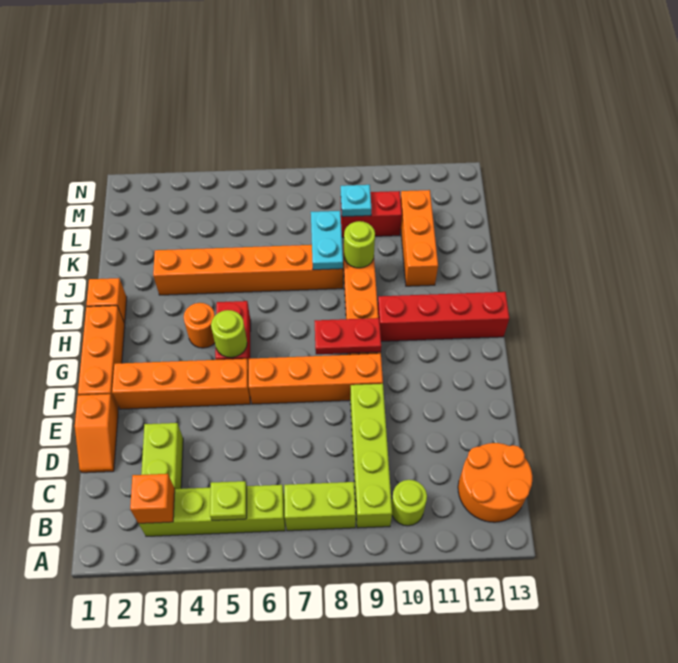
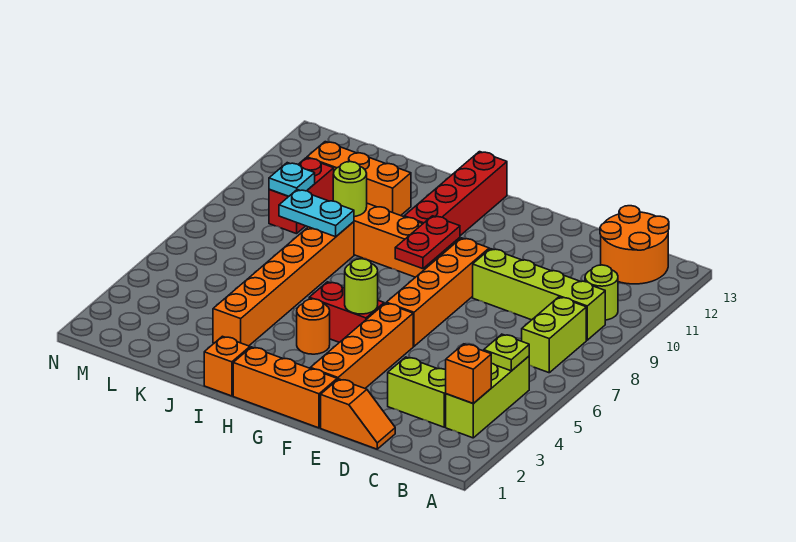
lime brick B3:B6 level 1 -> lime brick B3:B5 level 1

